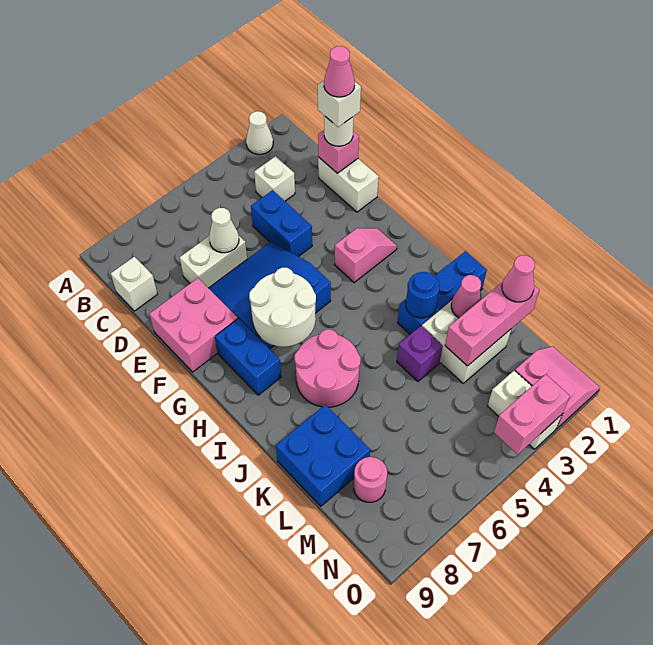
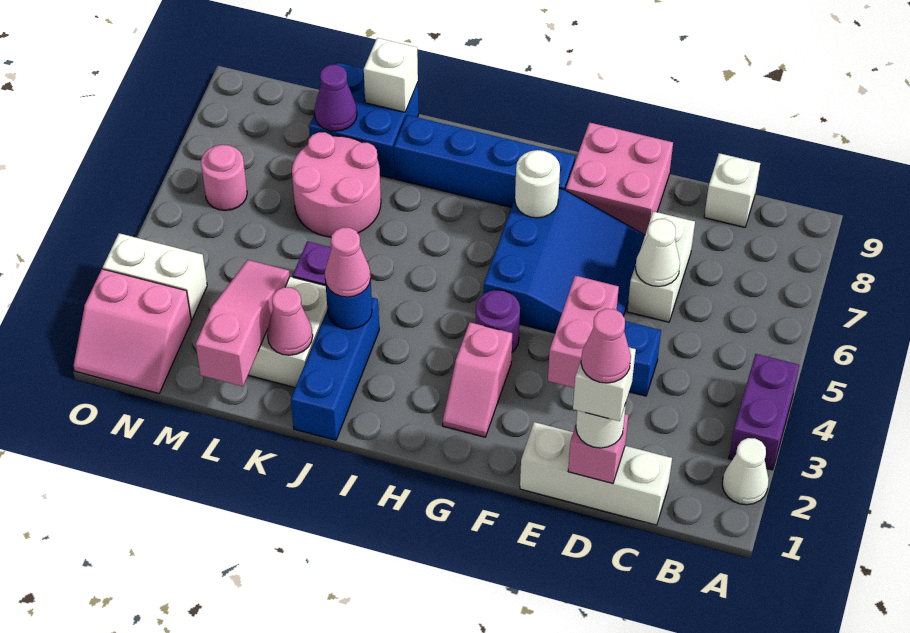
none -> purple brick A3:A4 level 1
white brick C3 level 1 -> white brick K9 level 2
white brick D1:E1 level 1 -> white brick C1:E1 level 1
none -> purple round brick G4 level 1
white round brick G6:H7 level 2 -> white round brick G7 level 2
blue brick G8:H8 level 1 -> blue brick G8:J8 level 1
pink round brick I6:J7 level 1 -> pink round brick K6:L7 level 1
pink brick L1:L3 level 2 -> pink slope L1:L3 level 2 top 1
pink cone L1 level 3 -> pink cone J3 level 3
none -> purple cone L8 level 2
pink round brick M8 level 1 -> pink round brick N6 level 1
pink brick O3:O4 level 2 -> pink brick E3:E4 level 2

